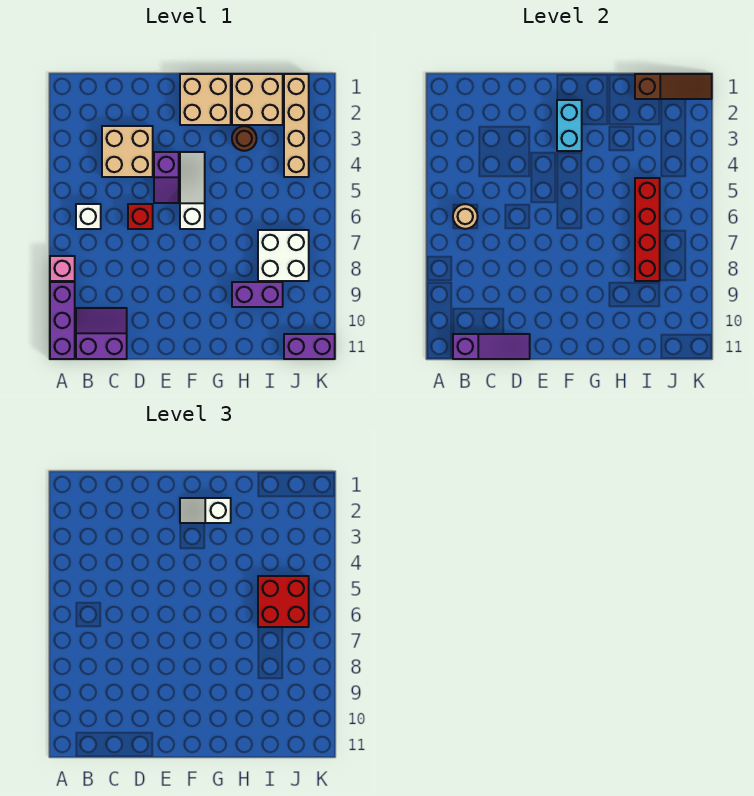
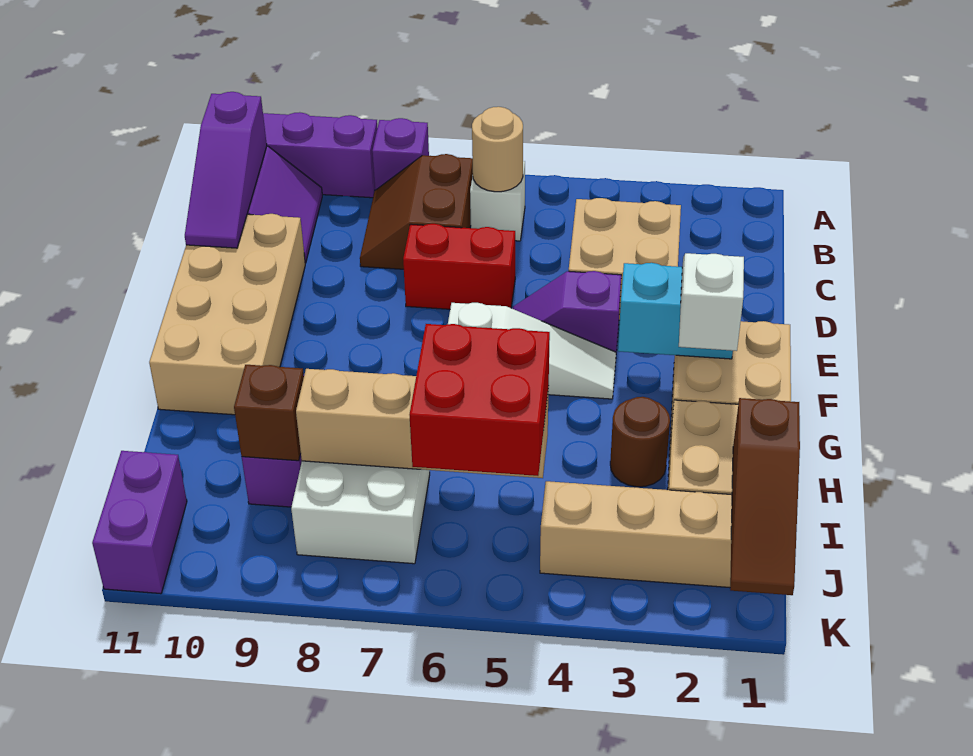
pink brick A8 level 1 -> purple brick A8 level 1
none -> brown slope B7:C8 level 1 top 7
red brick D6 level 1 -> red brick D6:D7 level 1
none -> tan brick D10:G11 level 1
red brick I5:I8 level 2 -> tan brick I5:I8 level 2
none -> brown brick I9 level 2

